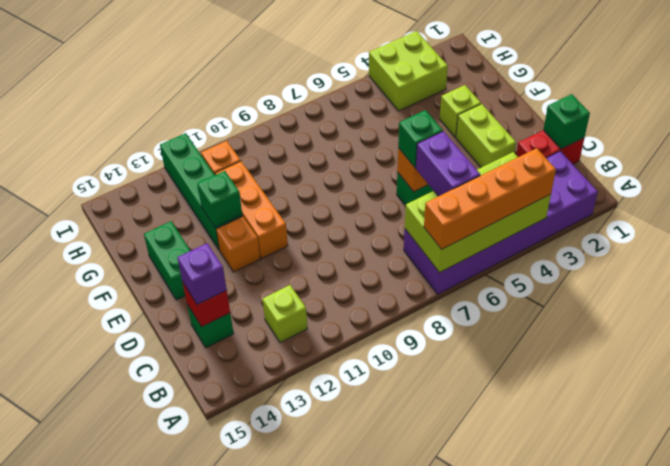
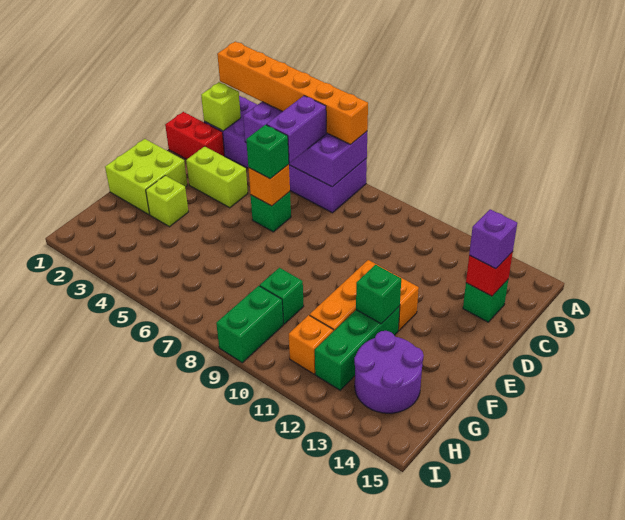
lime brick A4:B7 level 2 -> purple brick A4:B7 level 2
orange brick A4:A7 level 3 -> orange brick A2:A7 level 3
lime brick B12 level 1 -> lime brick B2 level 2
green brick C1 level 2 -> green brick G9 level 1
lime brick D3:E3 level 1 -> lime brick D3:D4 level 1
green brick E14:F14 level 1 -> green brick H9:I9 level 1
green brick F12:I12 level 1 -> green brick F12:H12 level 1
none -> purple round brick G13:H14 level 1
lime brick H3:I4 level 1 -> lime brick E1:F2 level 1

